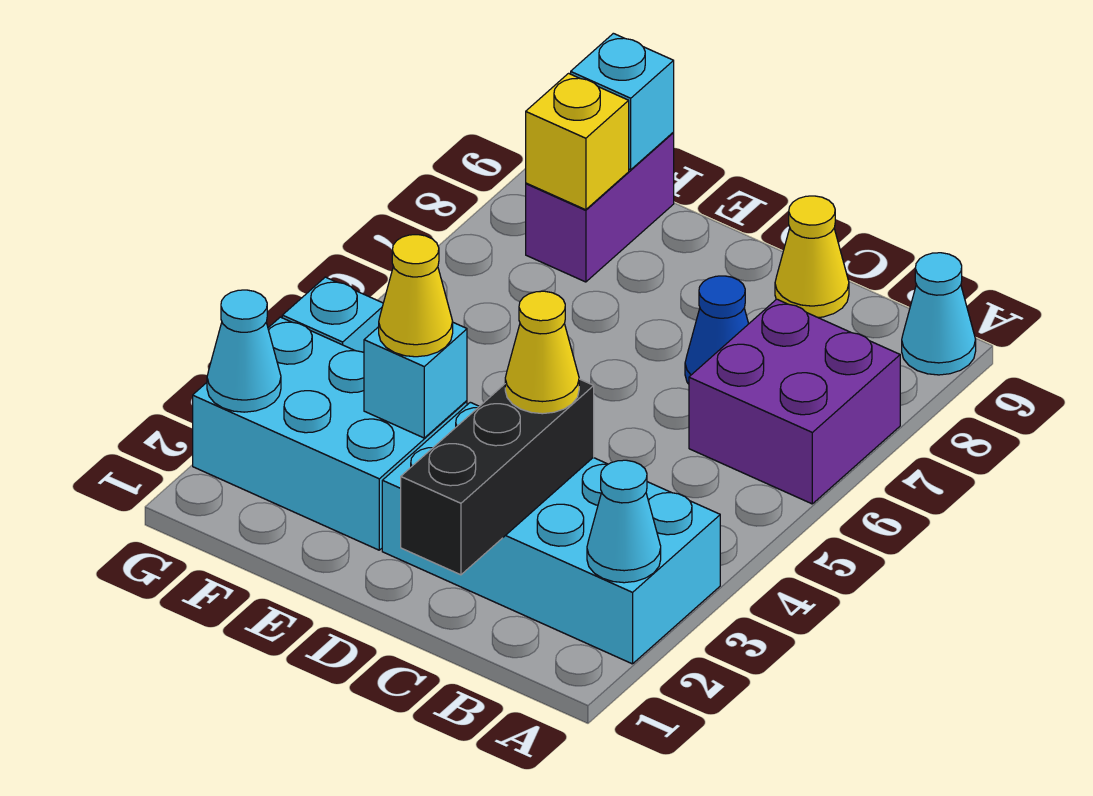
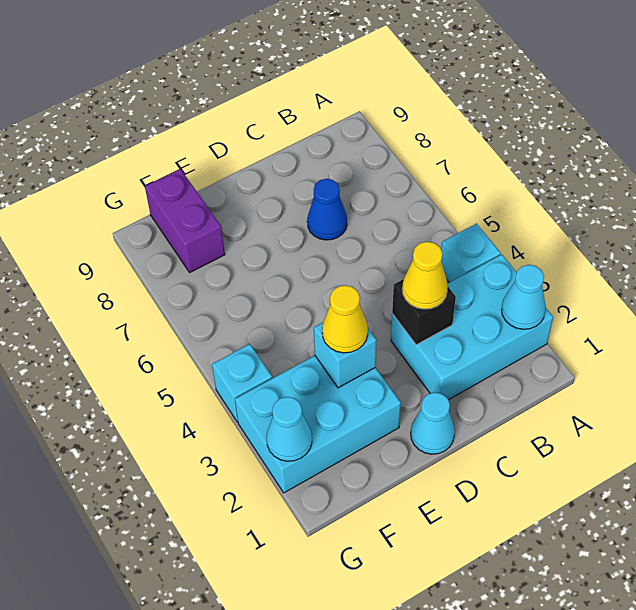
cyan brick A2:D3 level 1 -> cyan brick A2:C3 level 1
purple brick A6:B7 level 1 -> none
cyan cone A9 level 1 -> cyan cone D1 level 1
black brick C1:C3 level 2 -> black brick C3 level 2
yellow cone C9 level 1 -> none
yellow brick F8 level 2 -> none
cyan brick F9 level 2 -> cyan brick A4 level 1

